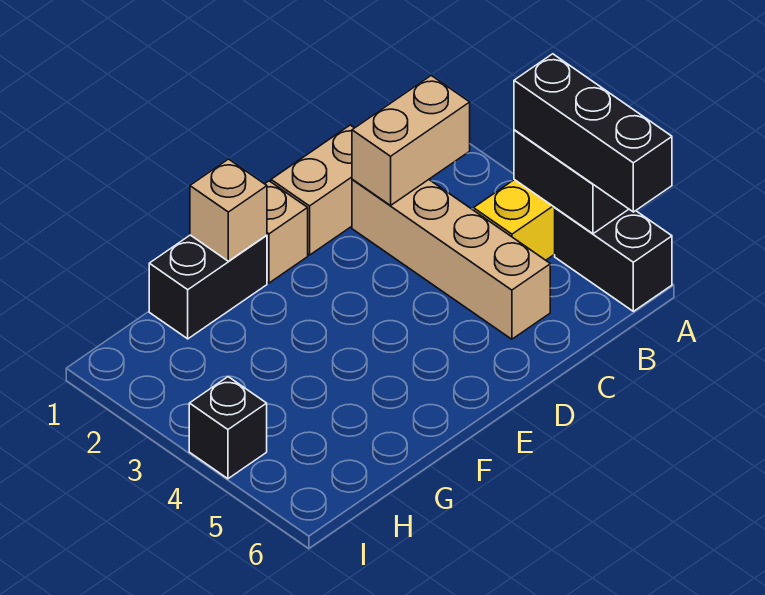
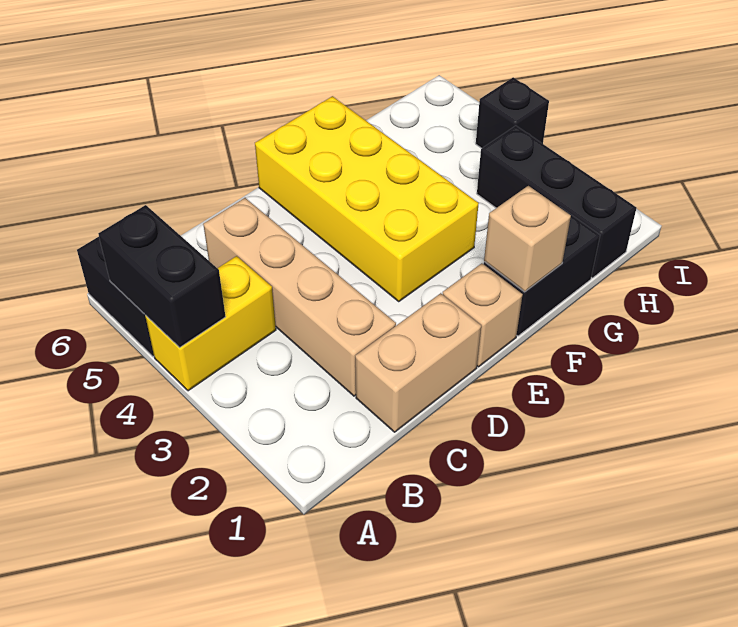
black brick A4:A6 level 3 -> black brick H1:H3 level 1
tan brick B2:C2 level 2 -> none
none -> yellow brick E3:F6 level 1

